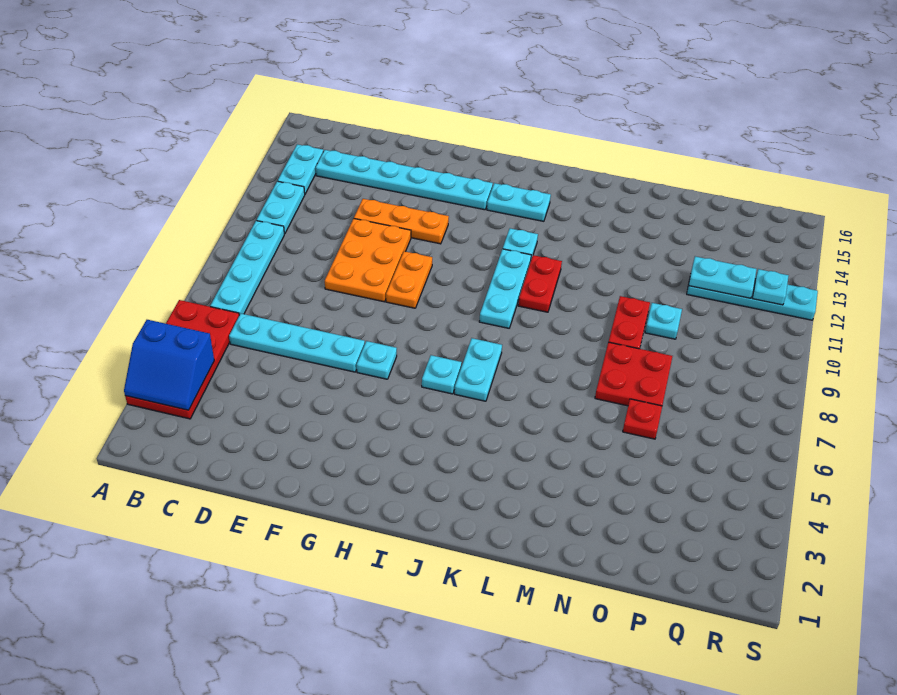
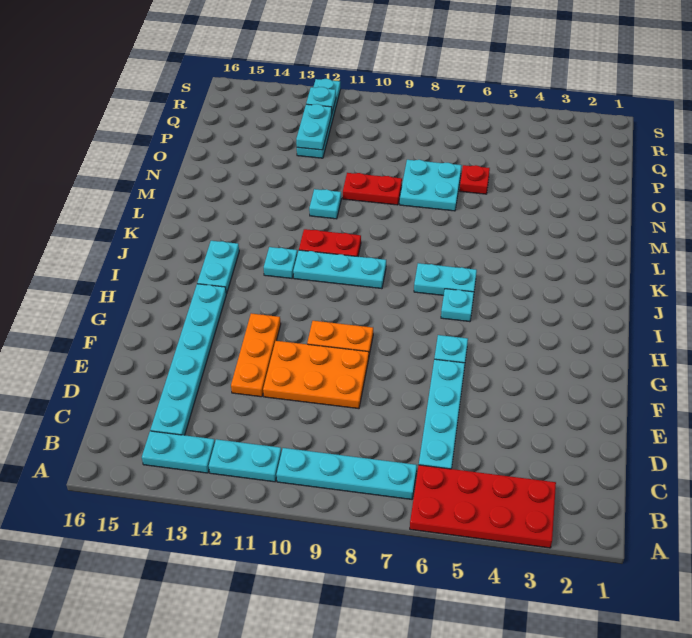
blue slope A3:B4 level 2 top 4 -> none
red plate N7:O8 level 1 -> cyan plate N7:O8 level 1
cyan plate O10 level 1 -> cyan plate M11 level 1

